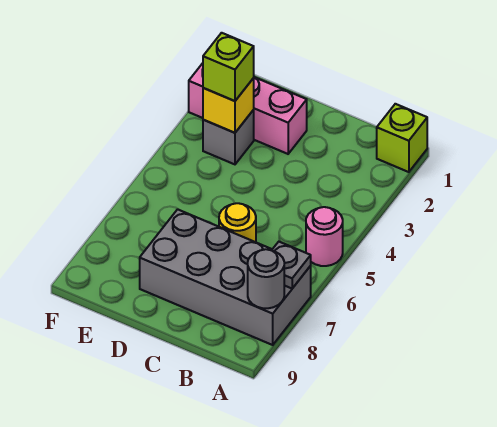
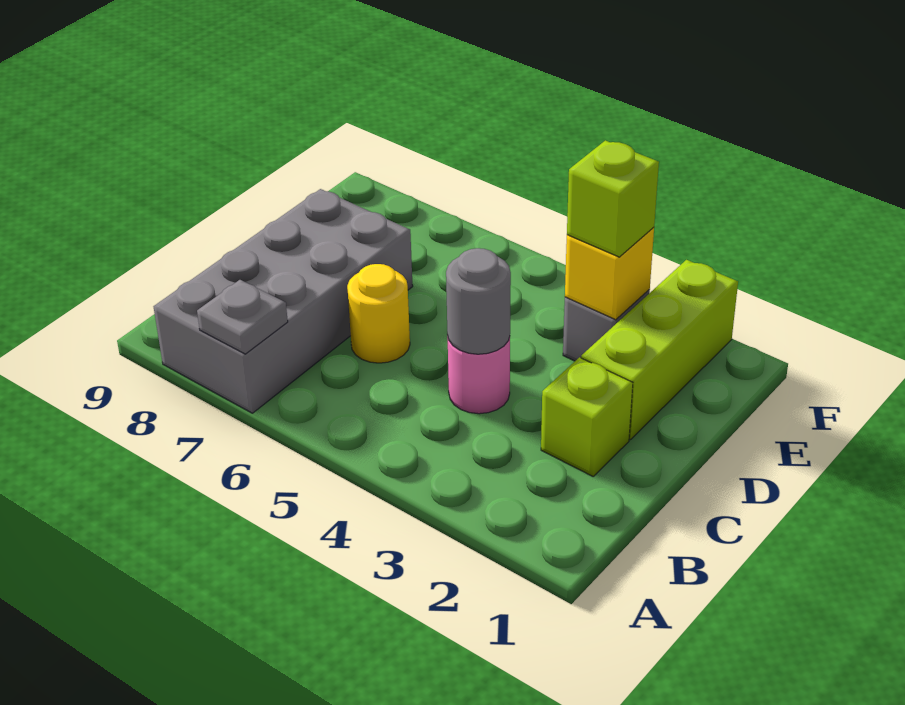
lime brick A1 level 1 -> lime brick C2 level 1
pink round brick A5 level 1 -> pink round brick C4 level 1
grey round brick A8 level 2 -> grey round brick C4 level 2
pink brick D2:F2 level 1 -> lime brick D2:F2 level 1

